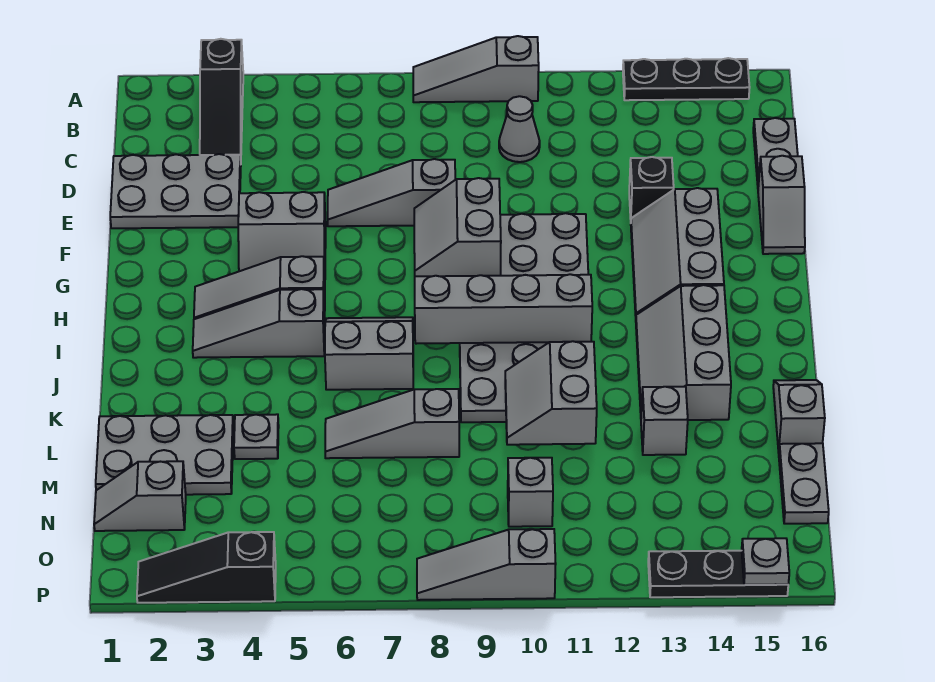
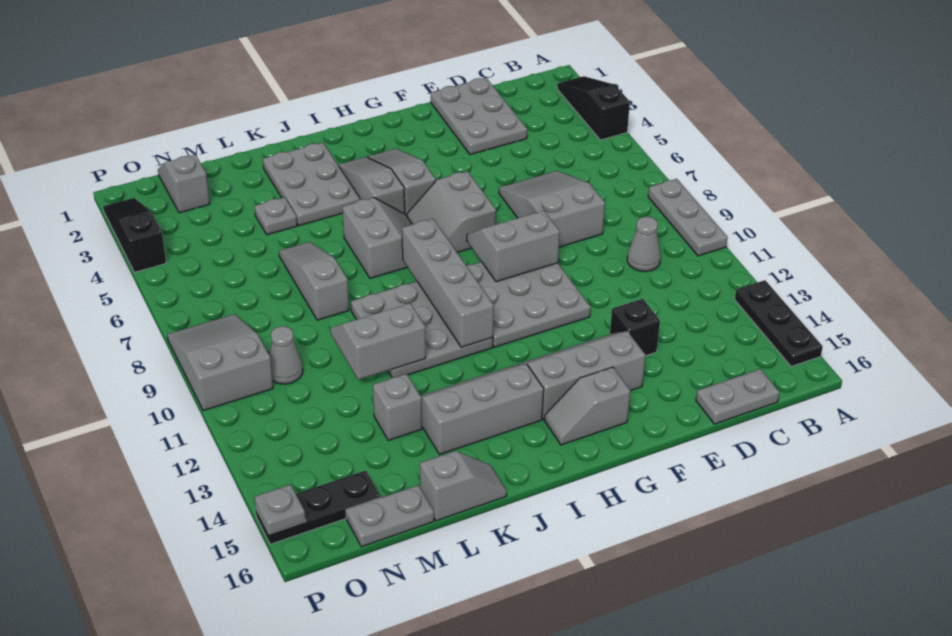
black slope A3:C3 level 1 top A -> black slope A2:A4 level 1 top 4
grey slope A8:A10 level 1 top 10 -> grey plate A8:A10 level 1
grey slope E6:E8 level 1 top 8 -> grey slope D6:E8 level 1 top 8
grey slope E16:F16 level 1 top E -> grey slope G15:H15 level 1 top G
grey slope F4:G5 level 1 top F -> grey slope G6:H7 level 1 top G
grey plate L1:M3 level 1 -> grey plate J2:K4 level 1
grey brick N10 level 1 -> grey cone N10 level 1
grey slope P8:P10 level 1 top 10 -> grey slope O8:P10 level 1 top 10
black plate P13:P15 level 1 -> black plate N15:P15 level 1

